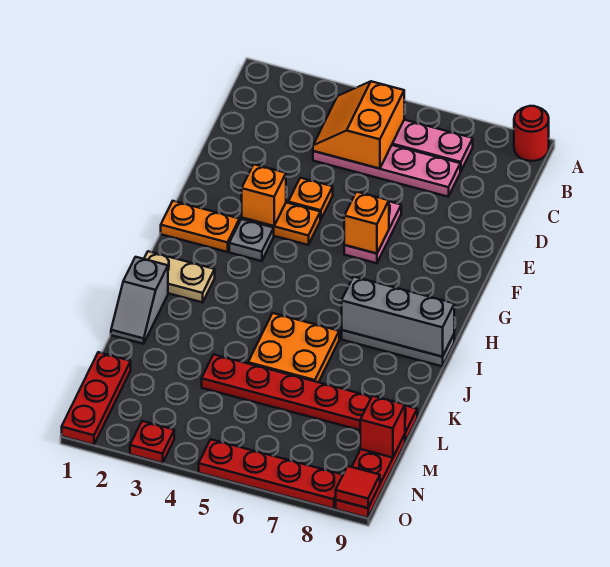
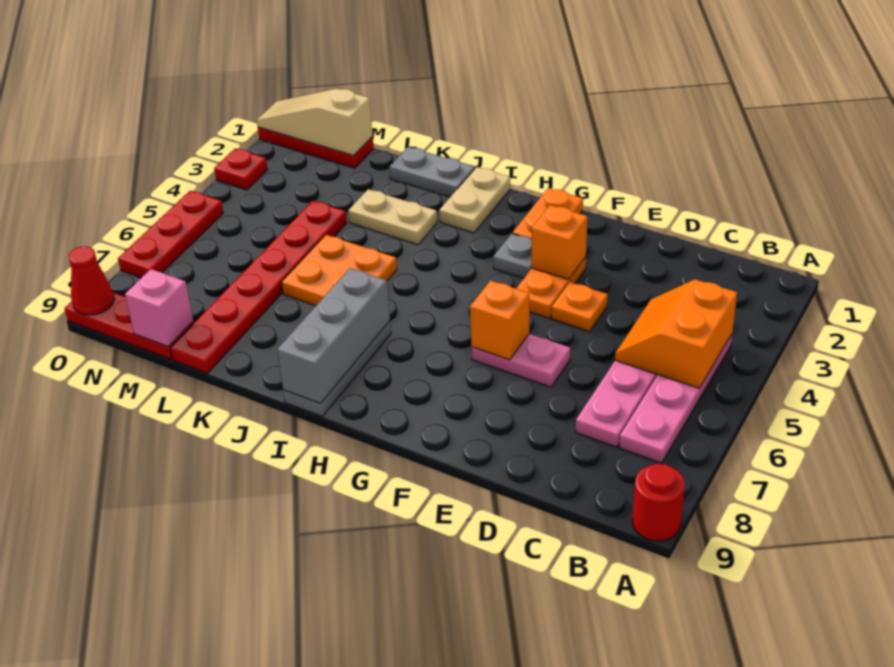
orange slope B4:C5 level 2 top 5 -> orange slope B4:C5 level 2 top B
grey slope J1:K1 level 1 top J -> grey plate J1:K1 level 1
none -> tan plate J3:K3 level 1
none -> tan slope M1:O1 level 2 top M
red brick M9 level 2 -> pink brick M9 level 2
red plate O5:O8 level 1 -> red plate O5:O7 level 1
red tile O9 level 2 -> red cone O9 level 2

